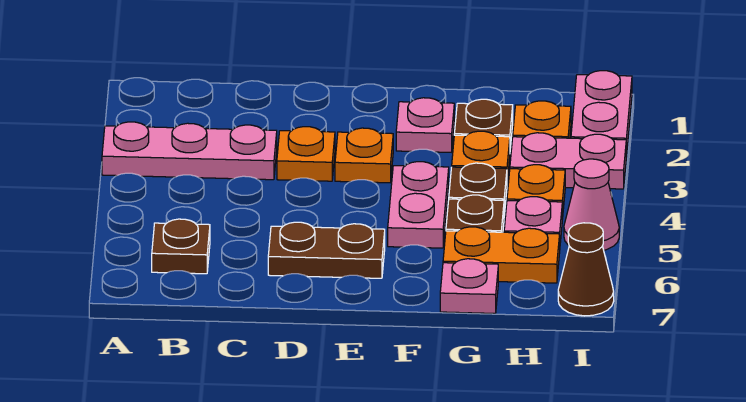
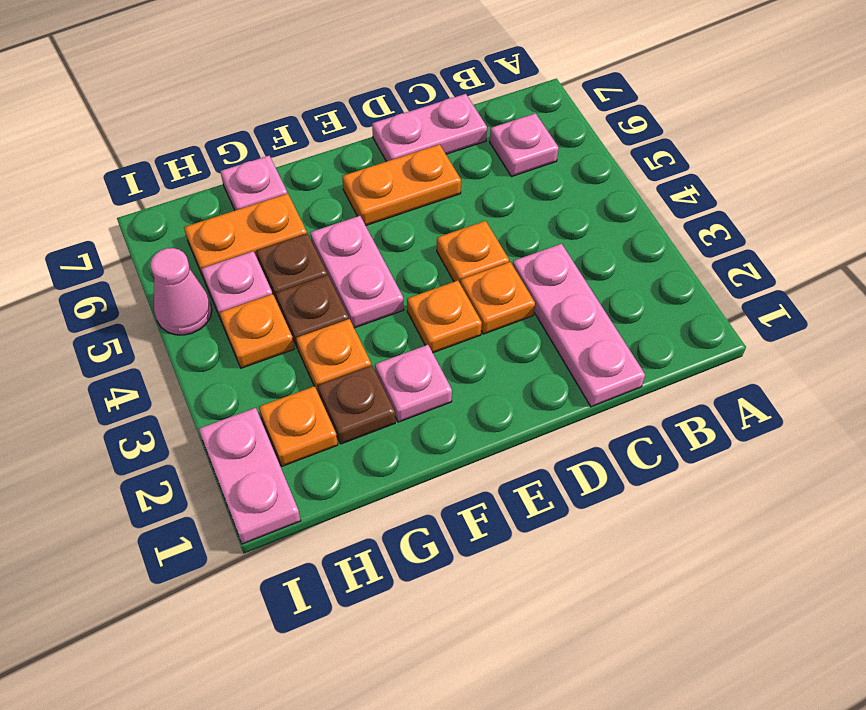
pink plate A3:C3 level 1 -> pink plate C1:C3 level 1
brown plate B6 level 1 -> pink plate B6 level 1
none -> orange plate D4 level 1
brown plate D6:E6 level 1 -> orange plate D6:E6 level 1
pink plate H3:I3 level 1 -> pink plate C7:D7 level 1
brown cone I7 level 1 -> none

